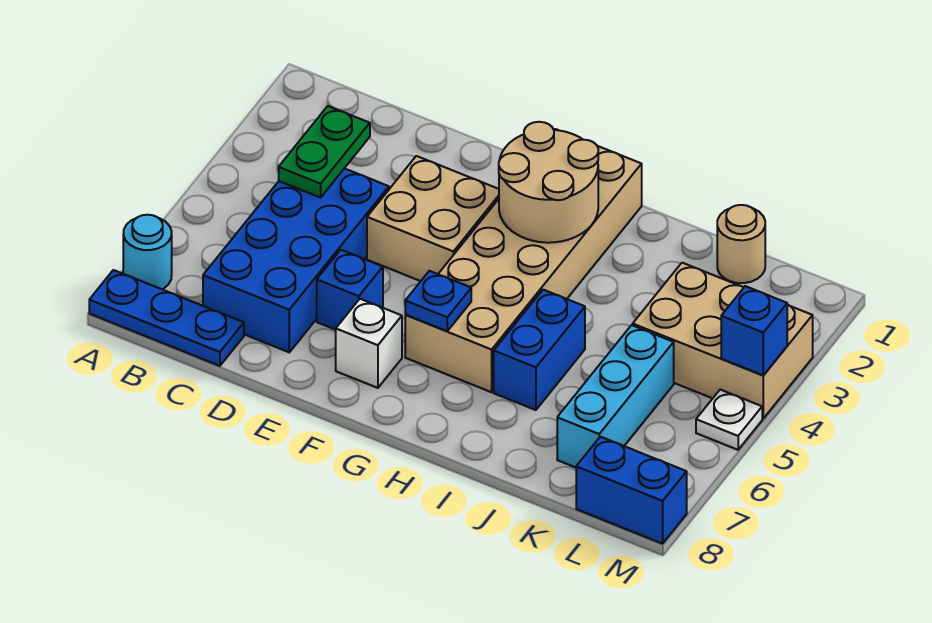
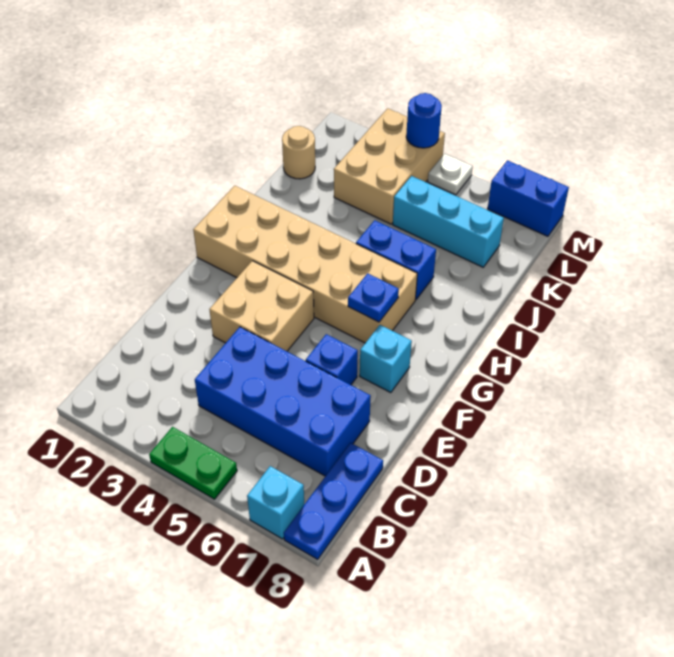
cyan round brick A7 level 1 -> cyan brick A7 level 1
green plate C3:C4 level 2 -> green plate A4:A5 level 1
white brick F7 level 1 -> cyan brick F7 level 1
tan round brick G2:H3 level 2 -> none
blue brick L8:M8 level 1 -> blue brick M7:M8 level 1
blue brick M4 level 2 -> blue round brick M4 level 2

